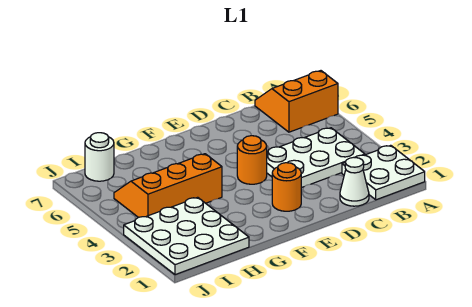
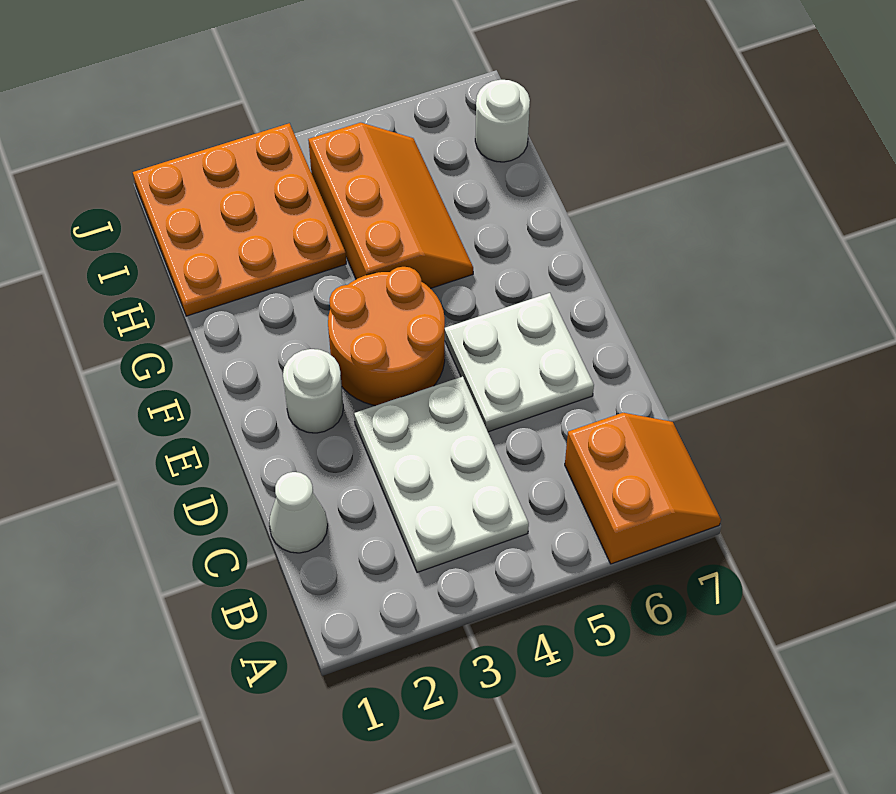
white plate A1:B2 level 1 -> white plate D5:E6 level 1
orange round brick E2 level 1 -> white round brick E2 level 1
orange round brick E4 level 1 -> orange round brick E3:F4 level 1
white plate H1:J3 level 1 -> orange plate H1:J3 level 1

